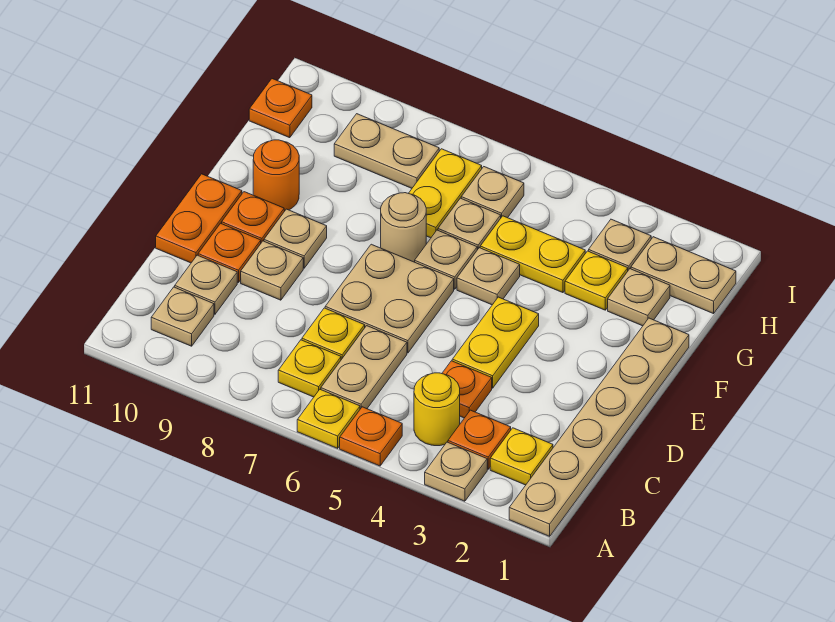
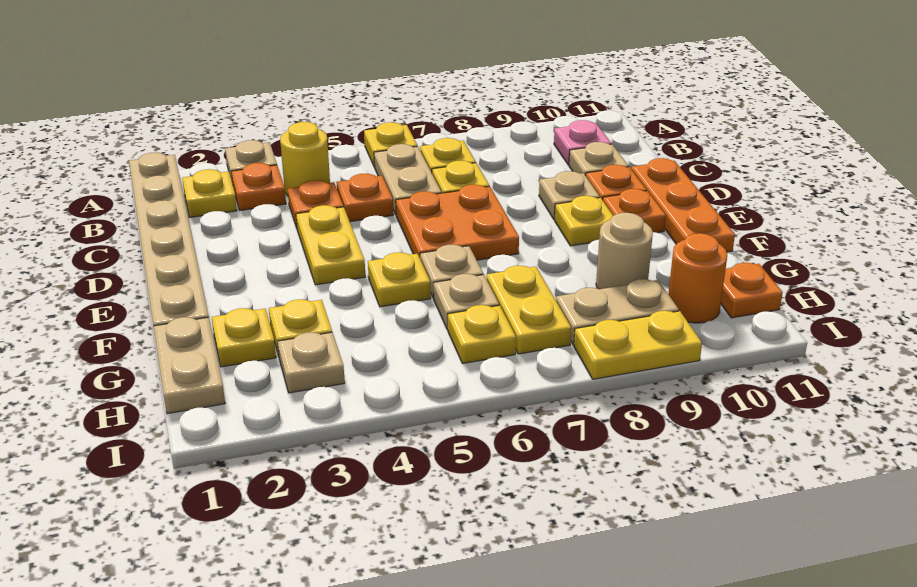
orange plate A5 level 1 -> orange plate C5 level 1
tan plate B10 level 1 -> pink plate B10 level 1
tan plate D6:E7 level 1 -> orange plate D6:E7 level 1
orange plate D11:E11 level 1 -> orange plate D11:F11 level 1
tan plate E9 level 1 -> yellow plate E9 level 1
tan plate F5 level 1 -> yellow plate F5 level 1
tan round brick F7 level 1 -> tan round brick G9 level 1
orange round brick F10 level 1 -> orange round brick H10 level 1
tan plate G2 level 1 -> yellow plate G2 level 1
yellow plate G4:G5 level 1 -> yellow plate I8:I9 level 1
tan plate H1:H2 level 1 -> tan plate G1:H1 level 1
tan plate H6 level 1 -> yellow plate H6 level 1

